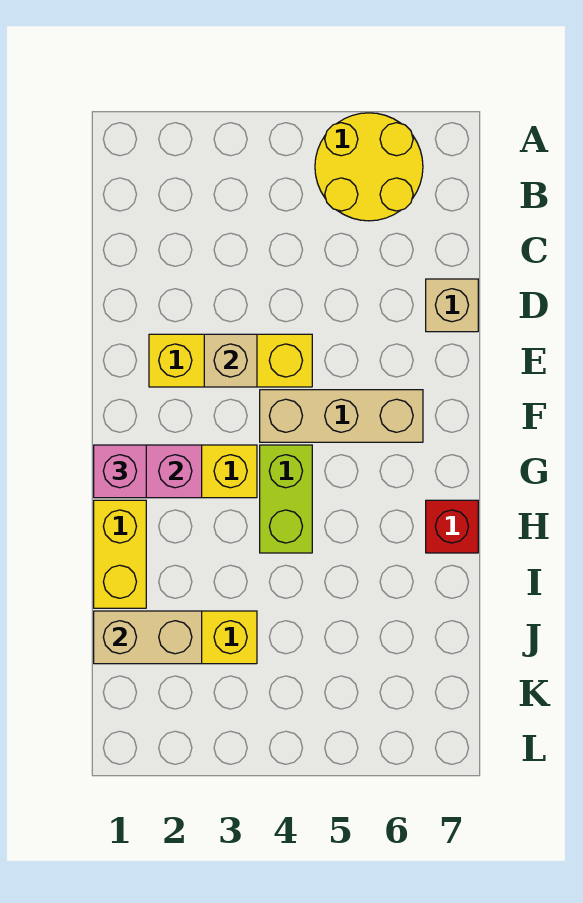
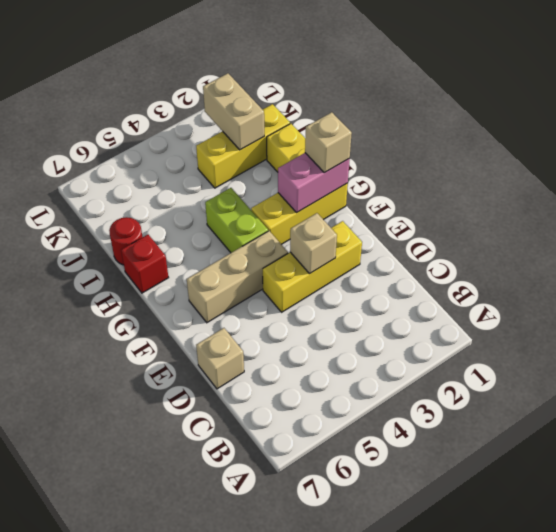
yellow round brick A5:B6 level 1 -> none
pink brick G1 level 3 -> tan brick G1 level 3
none -> red round brick I7 level 1
tan brick J1:J2 level 2 -> tan brick J2:K2 level 2

